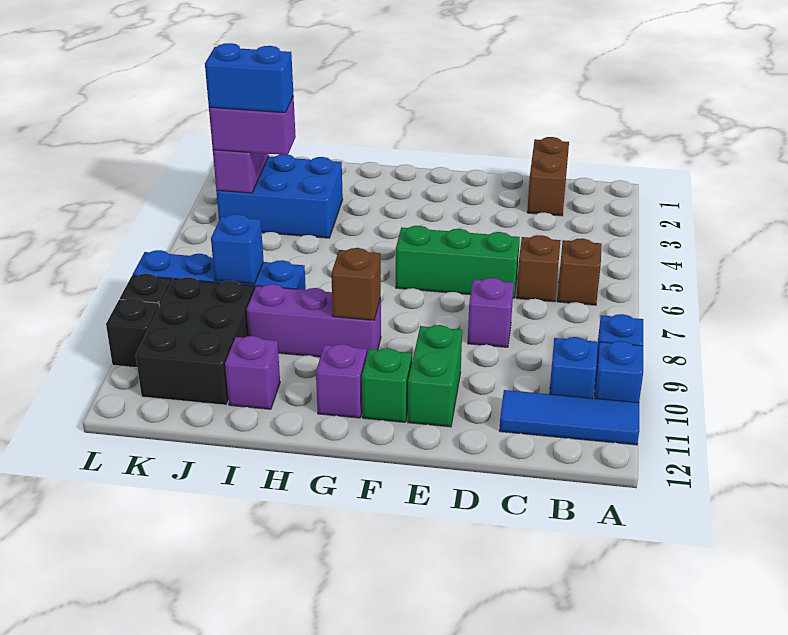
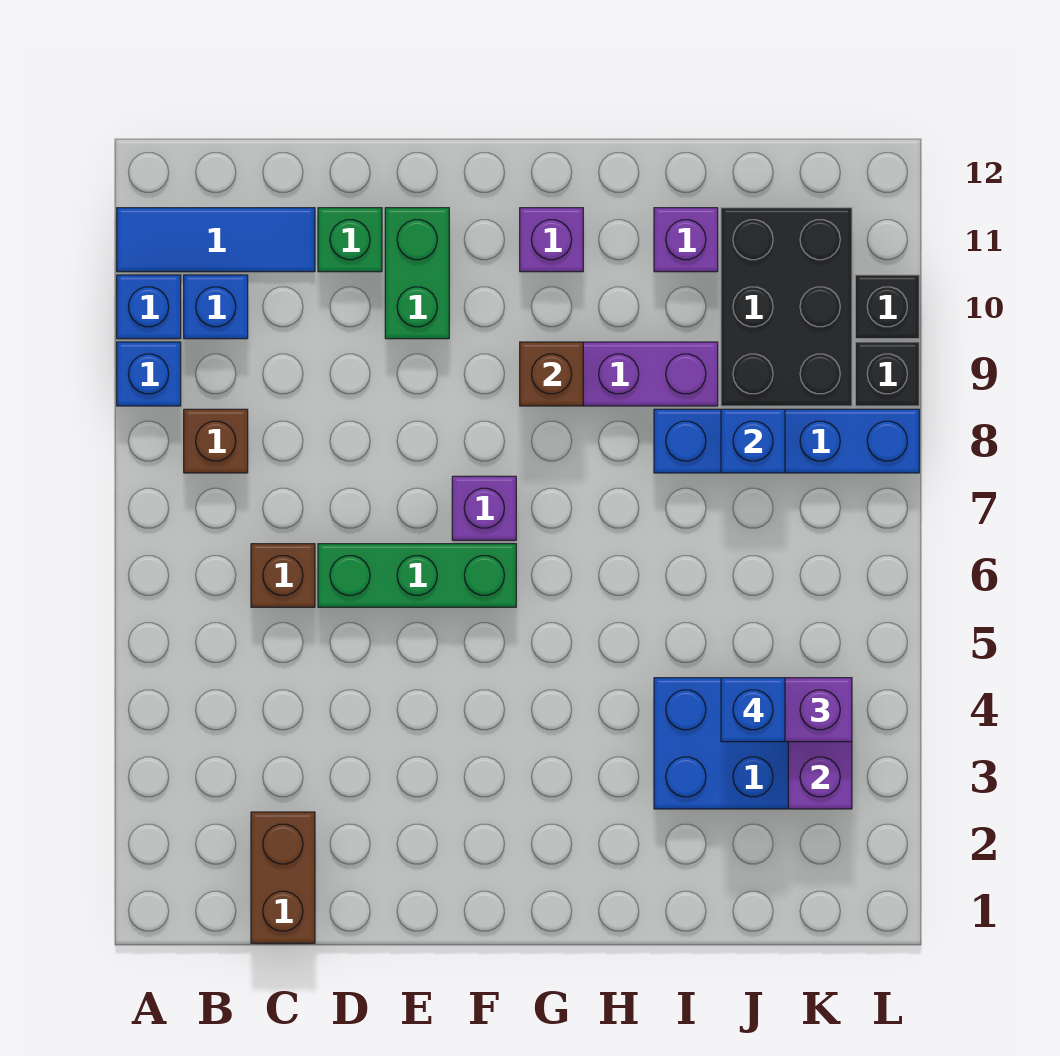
brown brick B6 level 1 -> brown brick B8 level 1
purple brick D8 level 1 -> purple brick F7 level 1
green brick F11 level 1 -> green brick D11 level 1
blue brick J4:K4 level 4 -> blue brick J4 level 4

